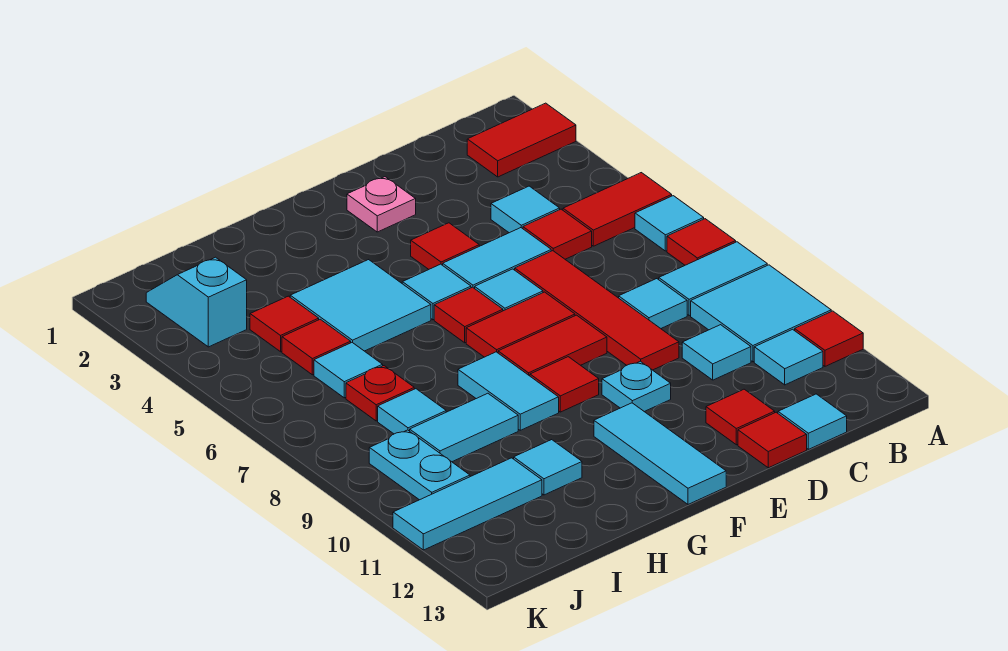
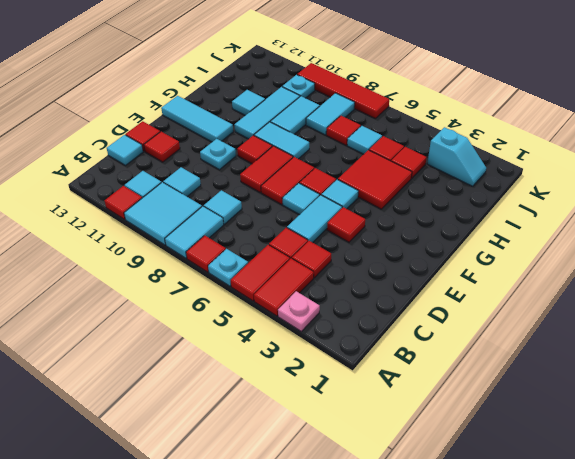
red tile A2:B2 level 1 -> red tile A4:B4 level 1
cyan tile A6 level 1 -> cyan plate A6 level 1
cyan tile C4 level 1 -> red tile C4 level 1
red tile D6:D9 level 1 -> red tile K7:K10 level 1
pink plate E2 level 1 -> pink plate A3 level 1
cyan tile G4:H5 level 1 -> red tile G4:H5 level 1
red plate I7 level 1 -> red tile I7 level 1
cyan tile I8 level 1 -> cyan tile I8:J8 level 1
cyan tile I11:K11 level 1 -> cyan tile G10:I10 level 1
cyan plate J9:J10 level 1 -> cyan plate J10 level 1

